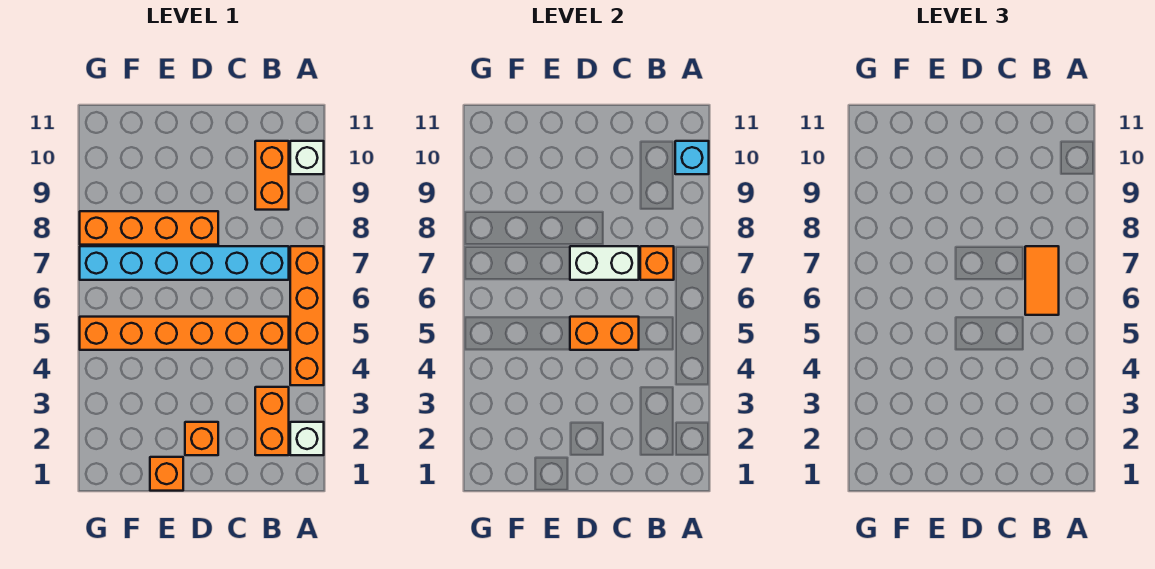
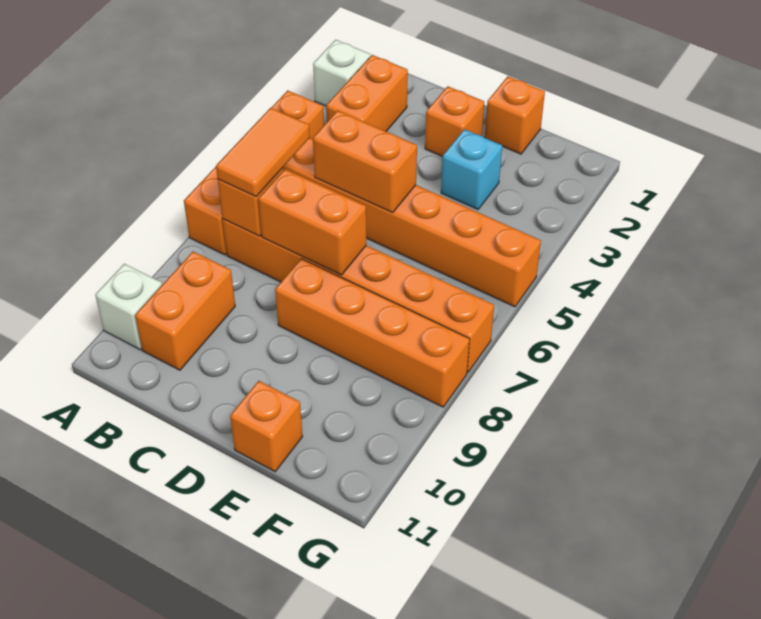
cyan brick A10 level 2 -> cyan brick E3 level 1
cyan brick B7:G7 level 1 -> orange brick B7:G7 level 1
white brick C7:D7 level 2 -> orange brick C7:D7 level 2
none -> orange brick E11 level 1

